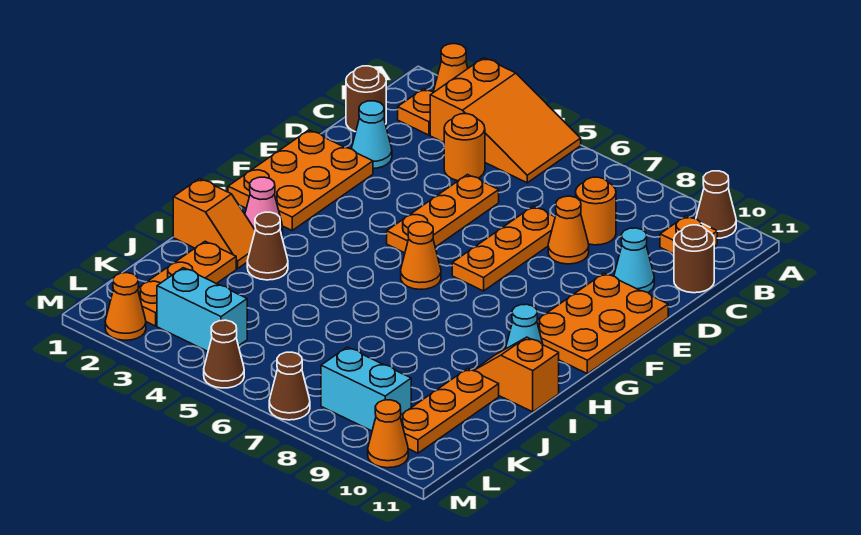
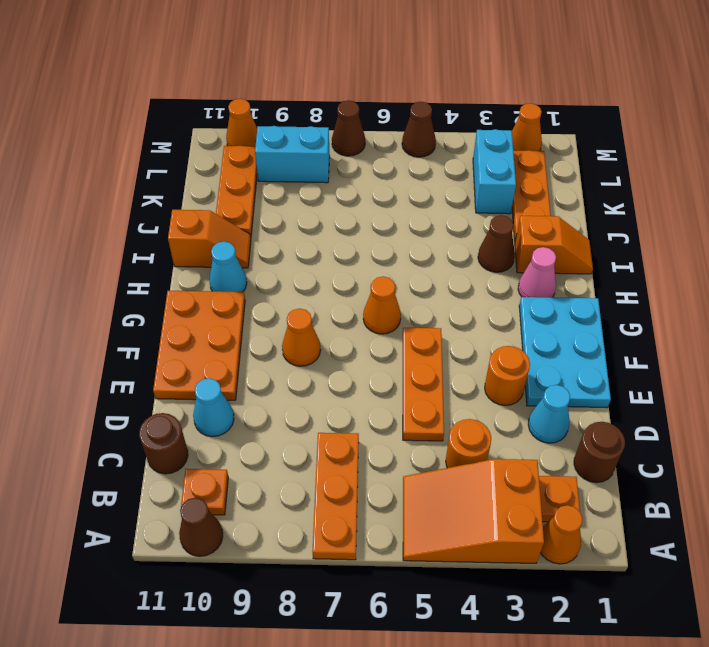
orange round brick C8 level 1 -> orange round brick E3 level 1
orange plate D7:F7 level 1 -> orange plate A7:C7 level 1
orange cone D8 level 1 -> orange cone F8 level 1
orange plate E1:G2 level 1 -> cyan plate E1:G2 level 1
orange slope I1:I2 level 1 top 1 -> orange slope I1:I2 level 1 top 2
cyan brick L3:L4 level 1 -> cyan brick K3:L3 level 1

